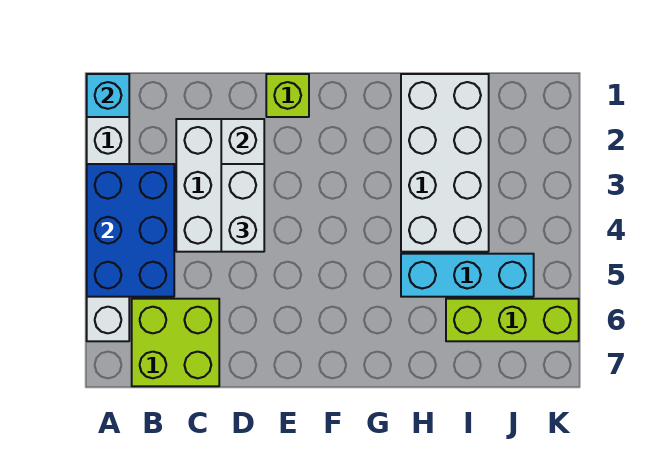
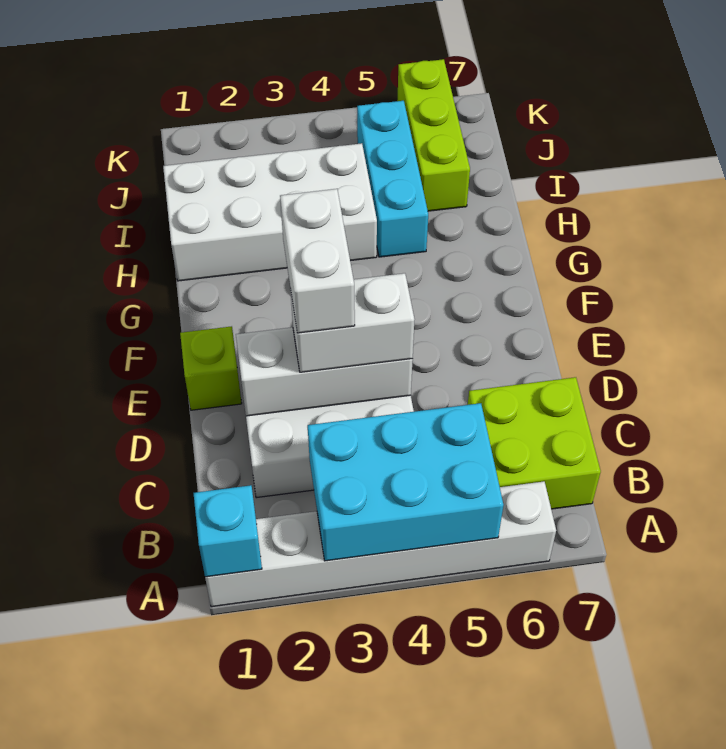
blue brick A3:B5 level 2 -> cyan brick A3:B5 level 2
none -> white brick D3:E3 level 4

